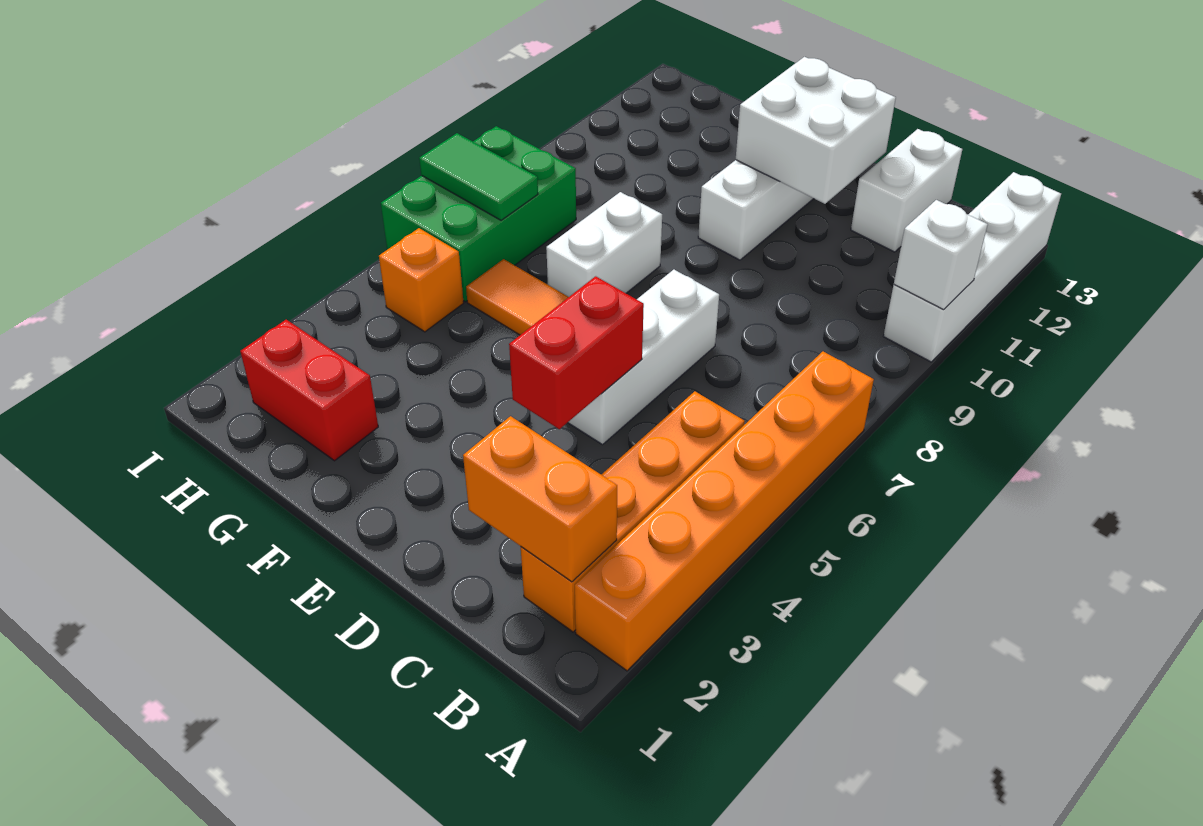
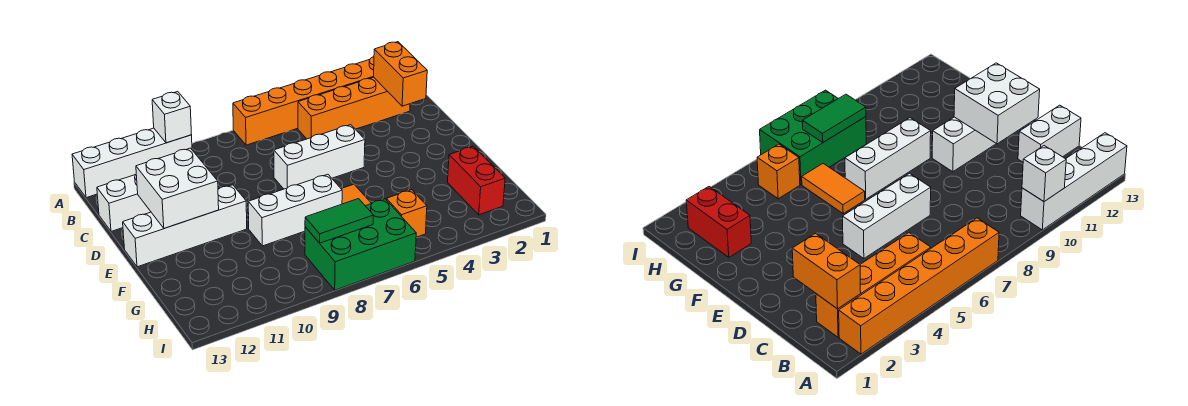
red brick D4:D5 level 2 -> none
white brick F7:F8 level 1 -> white brick F7:F9 level 1
green tile H7:I7 level 2 -> green tile H7:H8 level 2

